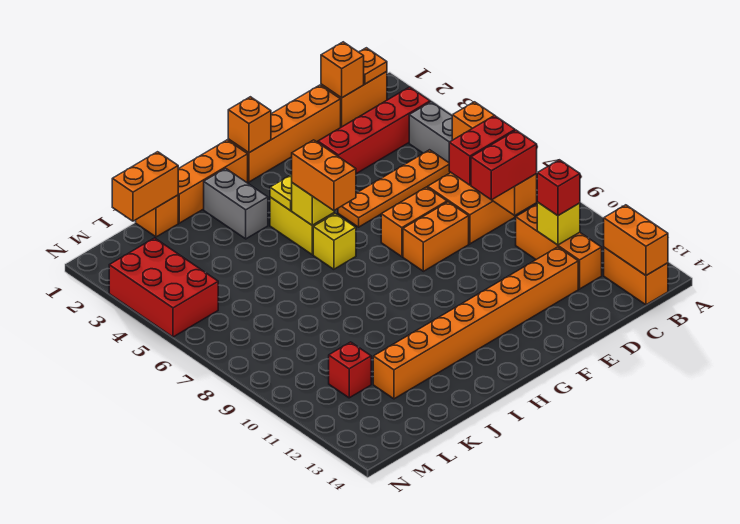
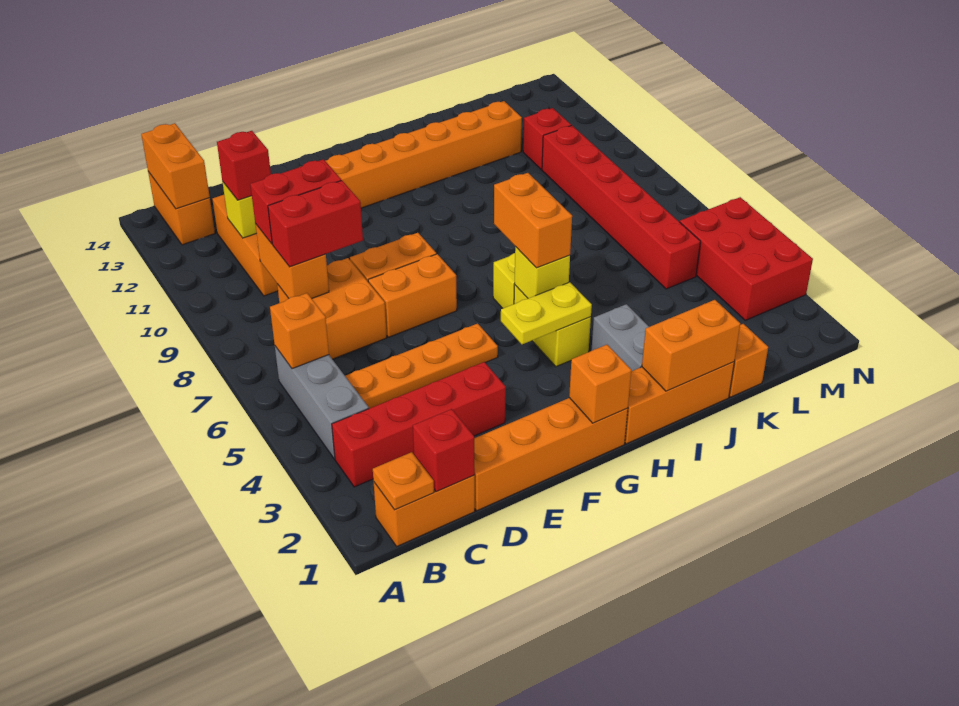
orange brick C1 level 2 -> red brick C1 level 2
orange brick K1:L1 level 2 -> orange brick I1:J1 level 2
none -> red brick L5:L10 level 1

